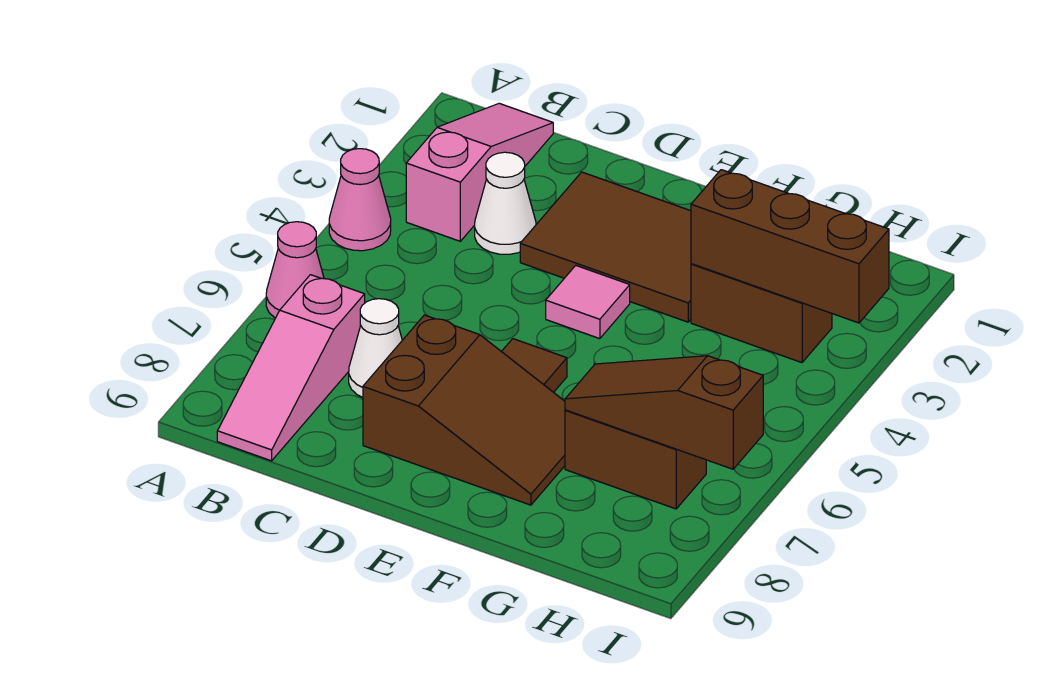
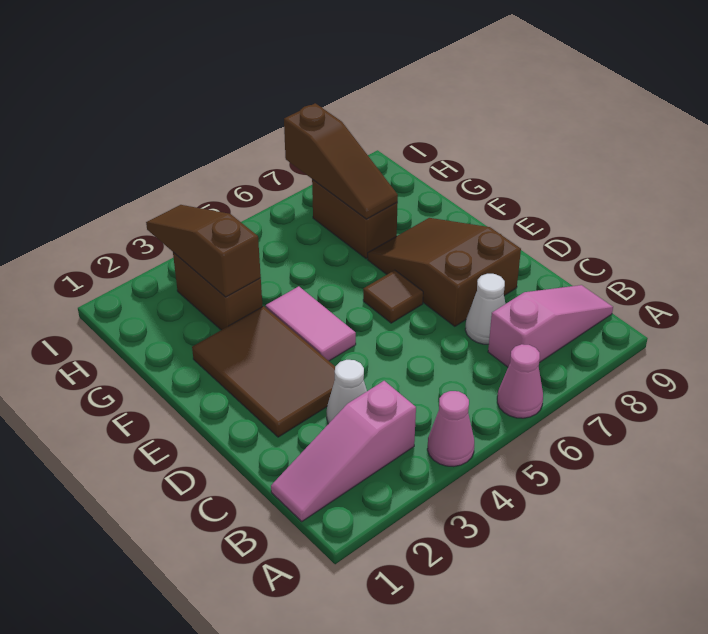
pink tile E4 level 1 -> pink tile E4:F4 level 1
brown brick G3:I3 level 2 -> brown slope G3:I3 level 2 top G

